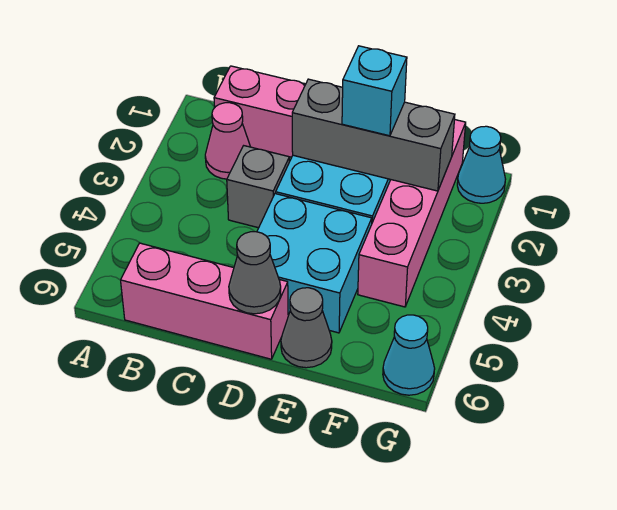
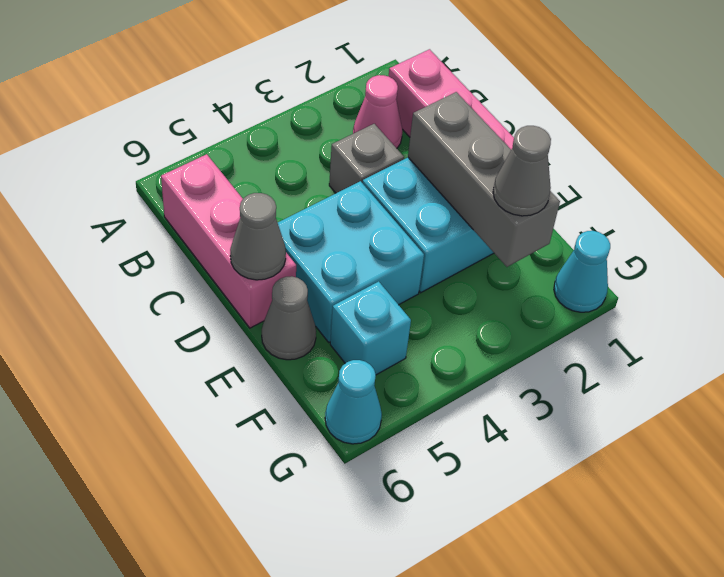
cyan brick E2 level 3 -> cyan brick F5 level 1
pink brick F1:F4 level 1 -> none
none -> grey cone F2 level 3

